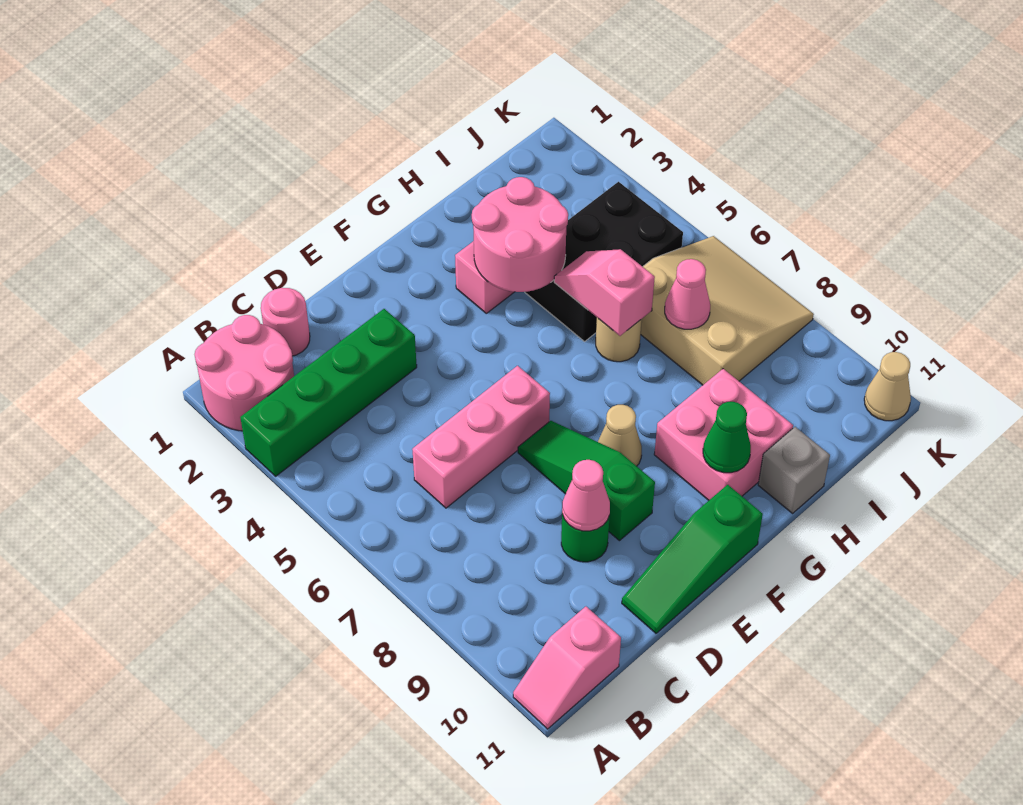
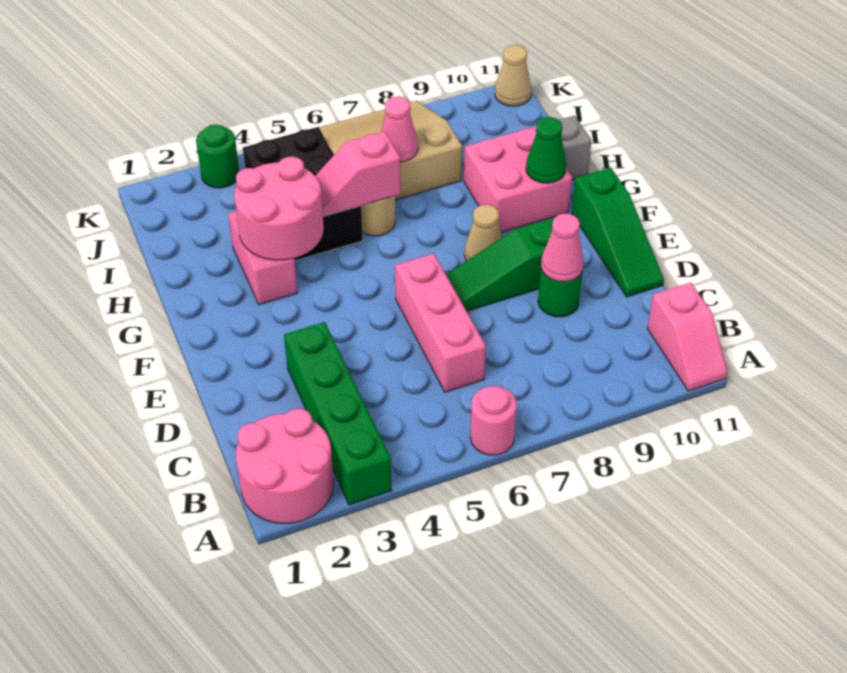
pink round brick C1 level 1 -> pink round brick A6 level 1
none -> green round brick K3 level 1

